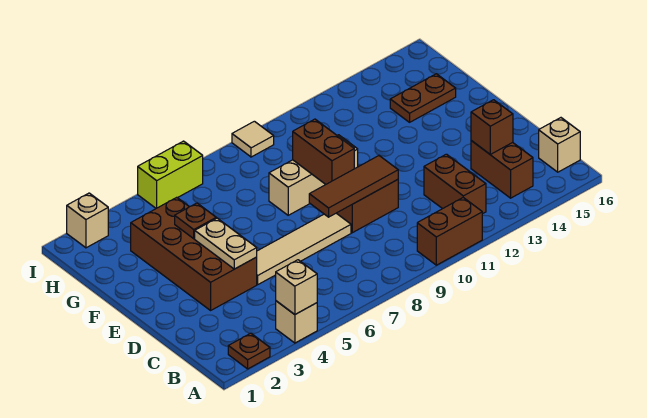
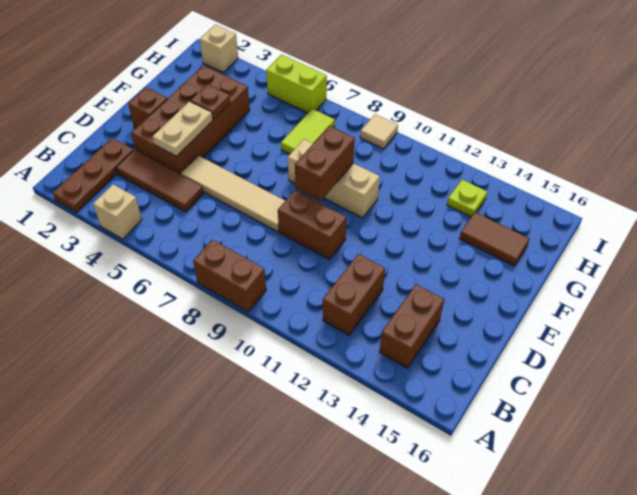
brown plate A2 level 1 -> brown plate A2:C2 level 1
tan brick A4 level 2 -> none
brown brick A10:A11 level 1 -> brown brick A8:A9 level 1
tan brick B16 level 1 -> none
brown brick C14 level 2 -> brown brick E2 level 1
brown tile D8:D10 level 2 -> brown tile C3:C5 level 1
none -> lime tile G7:H7 level 1
brown plate G14:G15 level 1 -> brown tile G14:G15 level 1
none -> lime plate H13 level 1

